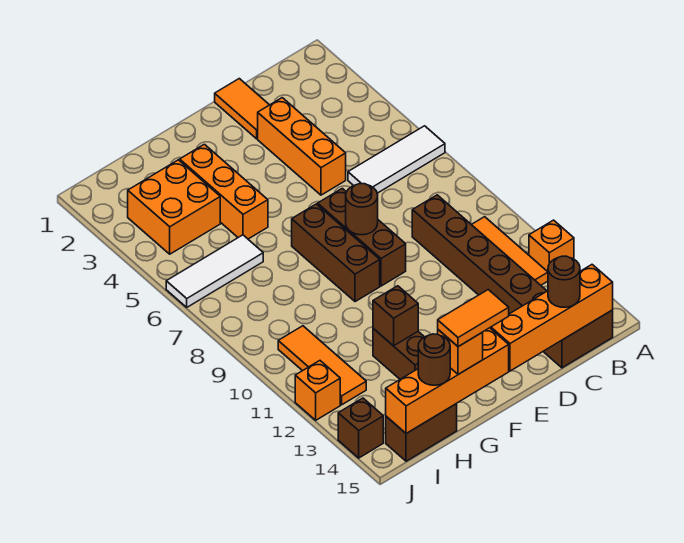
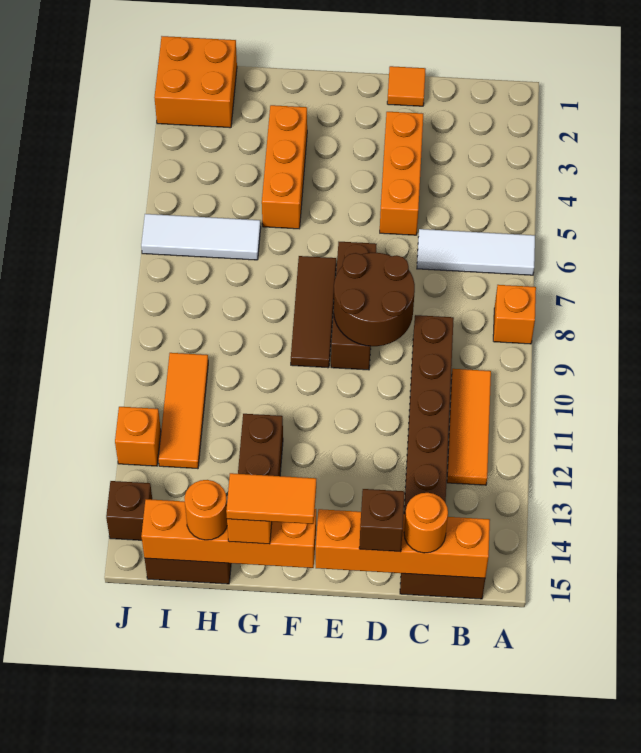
orange brick A12 level 1 -> orange brick A8 level 1
brown round brick C15 level 3 -> orange round brick C15 level 3
orange tile D1:D2 level 1 -> orange tile D1 level 1
brown round brick E8 level 2 -> brown round brick D8:E9 level 2
brown brick F7:F9 level 1 -> brown tile F7:F9 level 1
brown brick G12 level 2 -> brown brick D15 level 3
orange brick H3:I4 level 1 -> orange brick I1:J2 level 1
brown round brick H15 level 3 -> orange round brick H15 level 3

